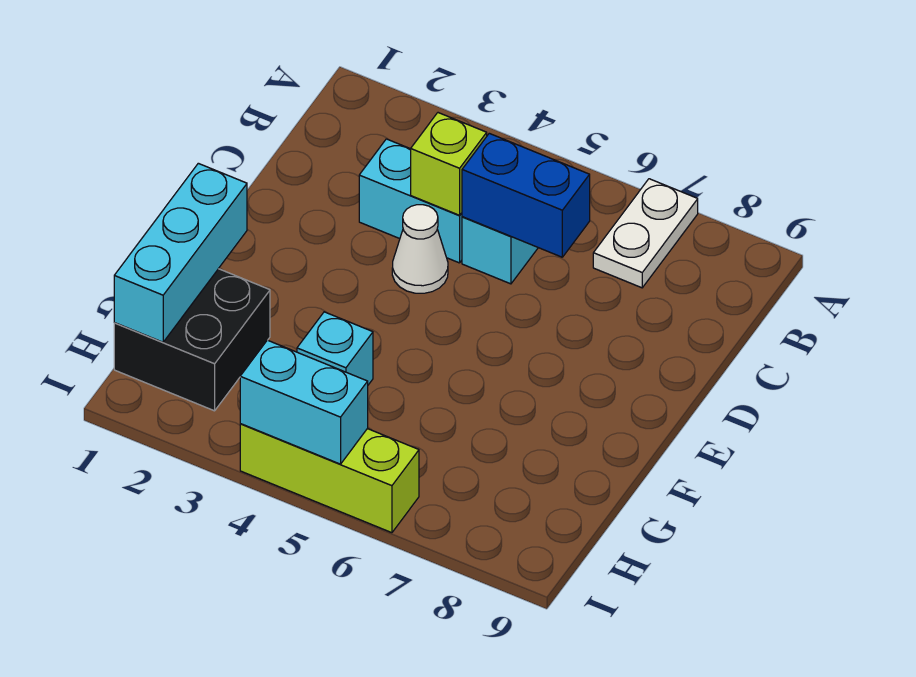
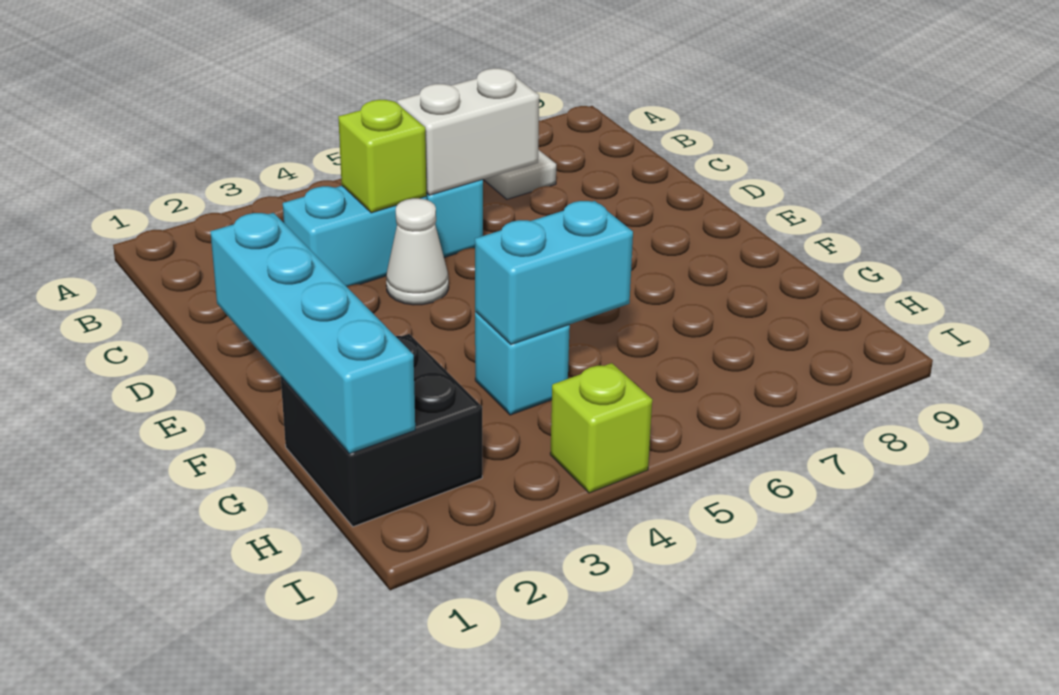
blue brick C5:C6 level 2 -> white brick C5:C6 level 2
cyan brick F1:H1 level 2 -> cyan brick E1:H1 level 2
lime brick I4:I6 level 1 -> lime brick I4 level 1
cyan brick I4:I5 level 2 -> cyan brick G4:G5 level 2

